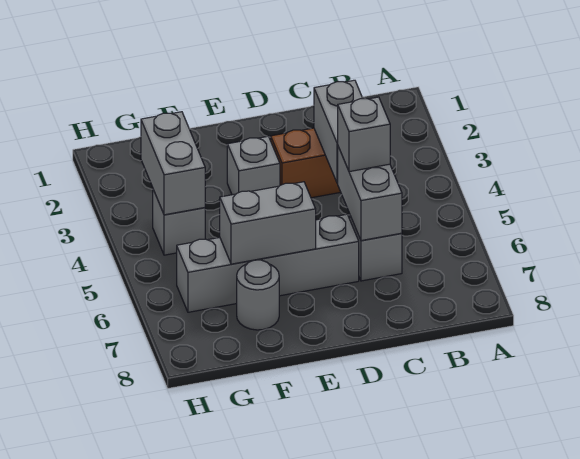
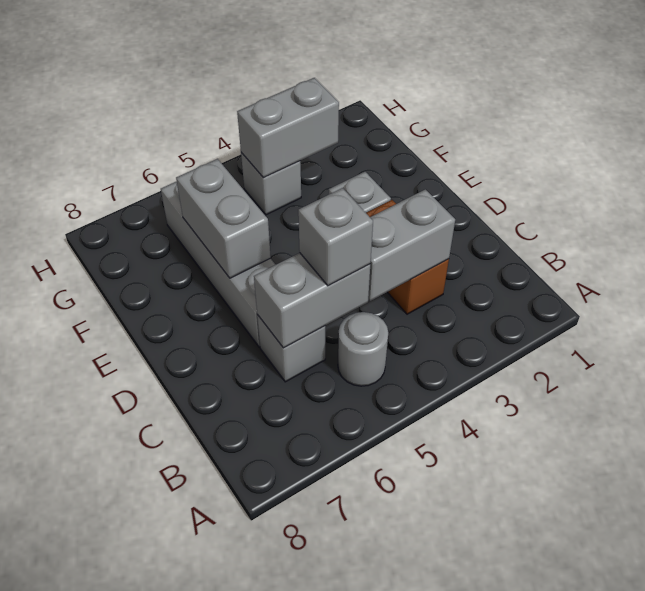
grey round brick F7 level 1 -> grey round brick B5 level 1

